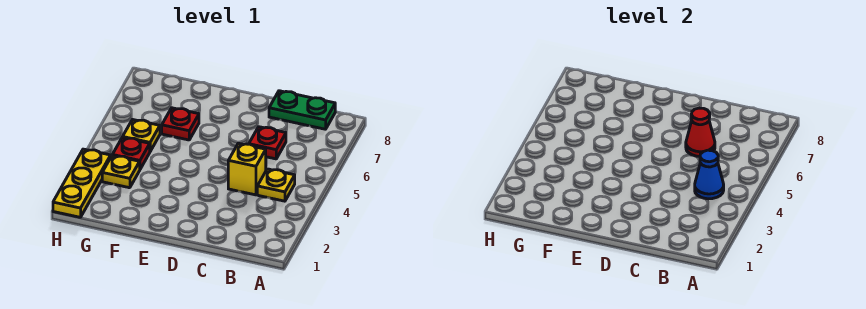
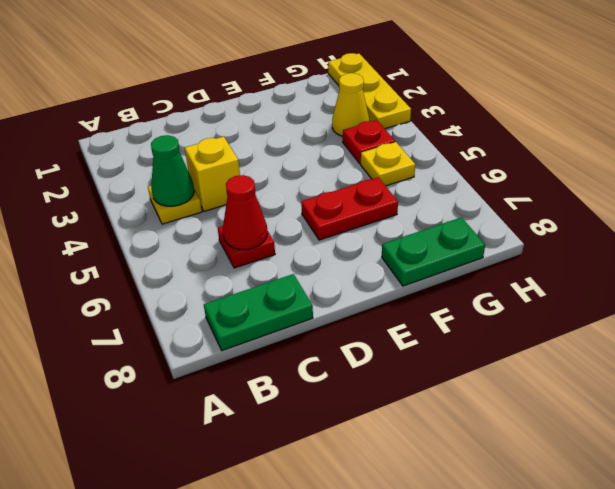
blue cone B4 level 2 -> green cone B4 level 2
red plate F6 level 1 -> red plate E6:F6 level 1
none -> green plate F8:G8 level 1
yellow plate G3 level 1 -> yellow cone G3 level 1

